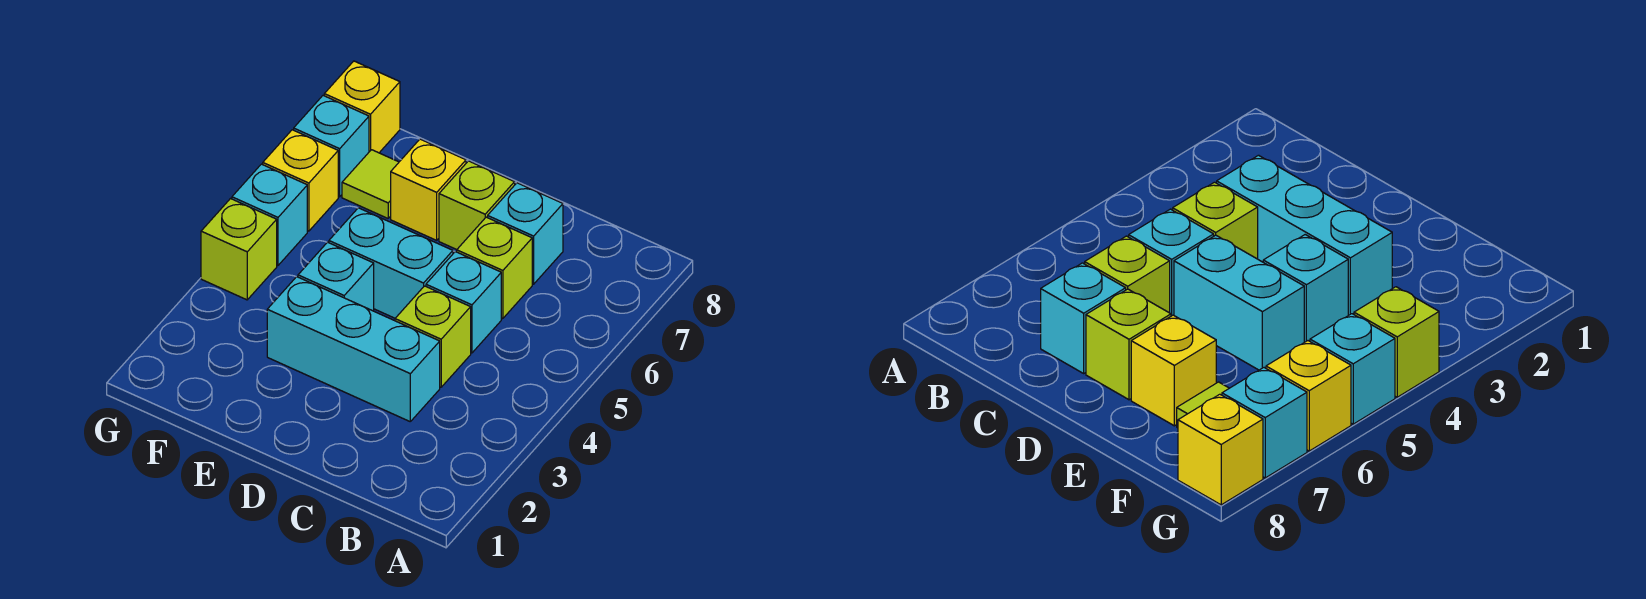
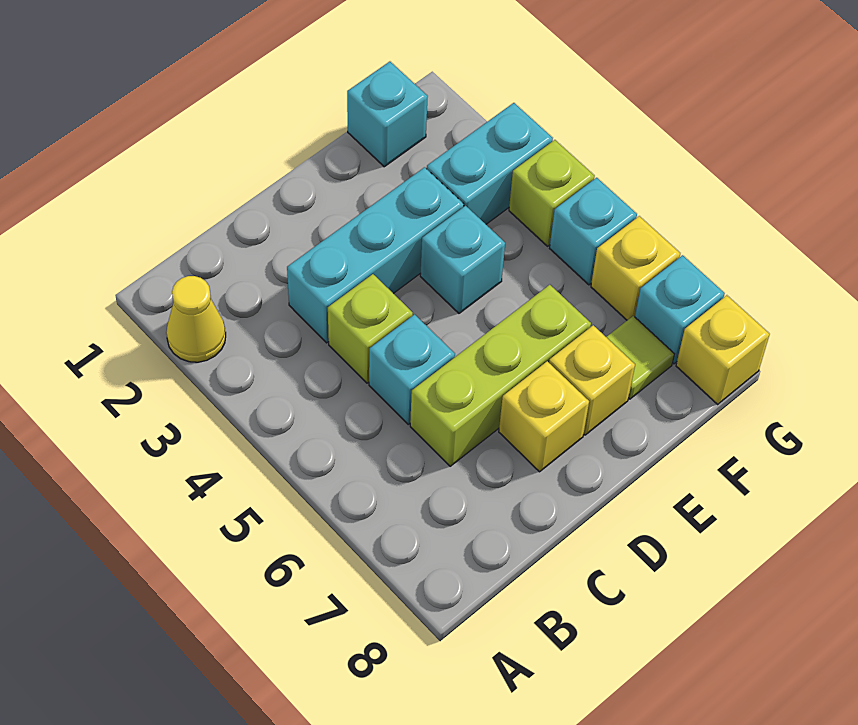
none -> yellow cone A2 level 1
lime brick C6 level 1 -> lime brick C6:E6 level 1
cyan brick C7 level 1 -> cyan brick F1 level 1
cyan brick D5:E5 level 1 -> cyan brick F3:G3 level 1
lime brick D7 level 1 -> yellow brick D7 level 1

